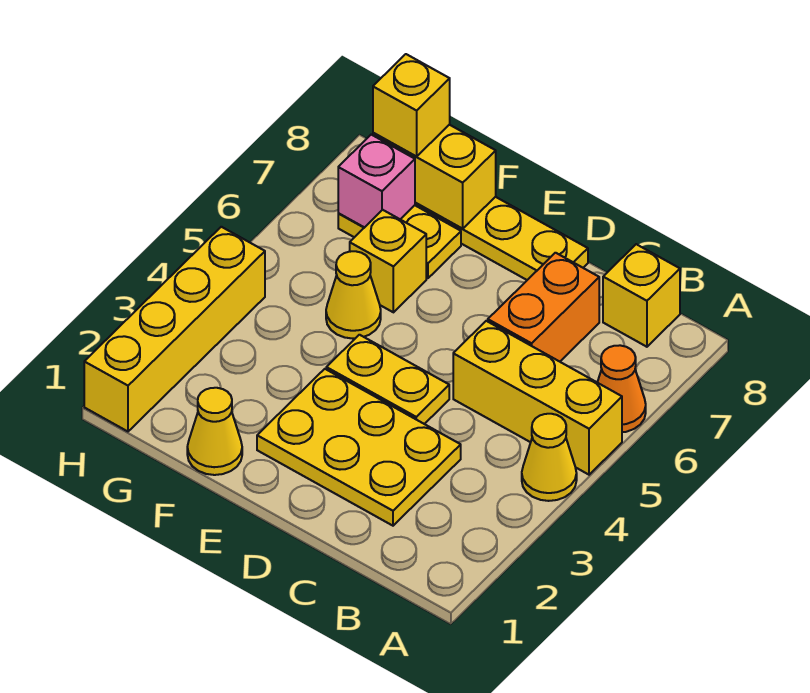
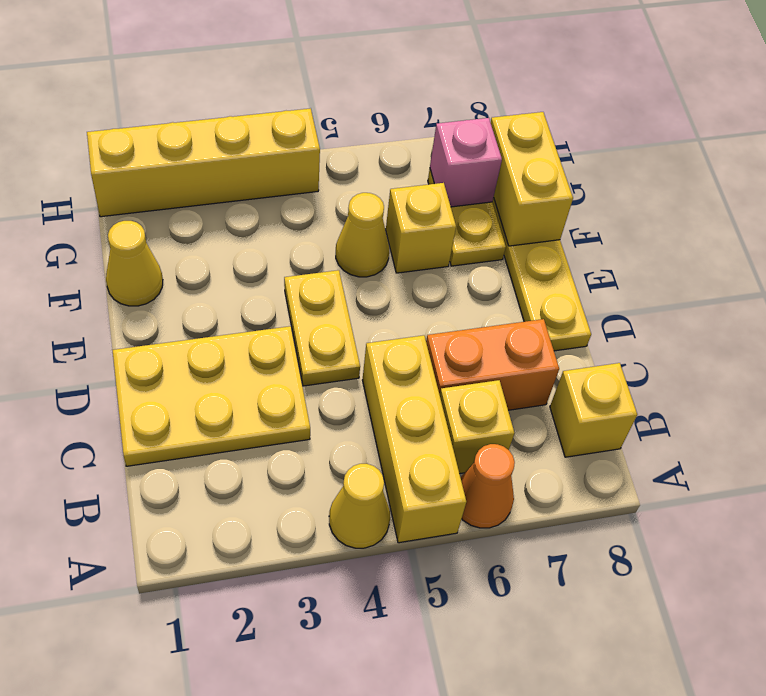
yellow plate C2:E3 level 1 -> yellow plate C1:D3 level 1
yellow brick G8 level 3 -> yellow brick B6 level 1

